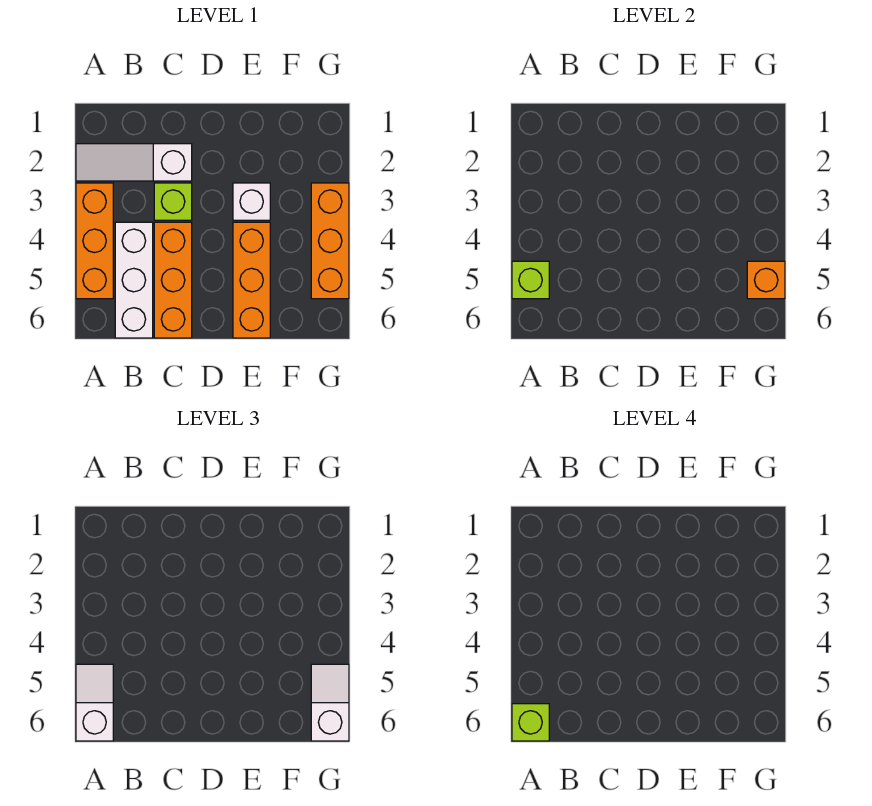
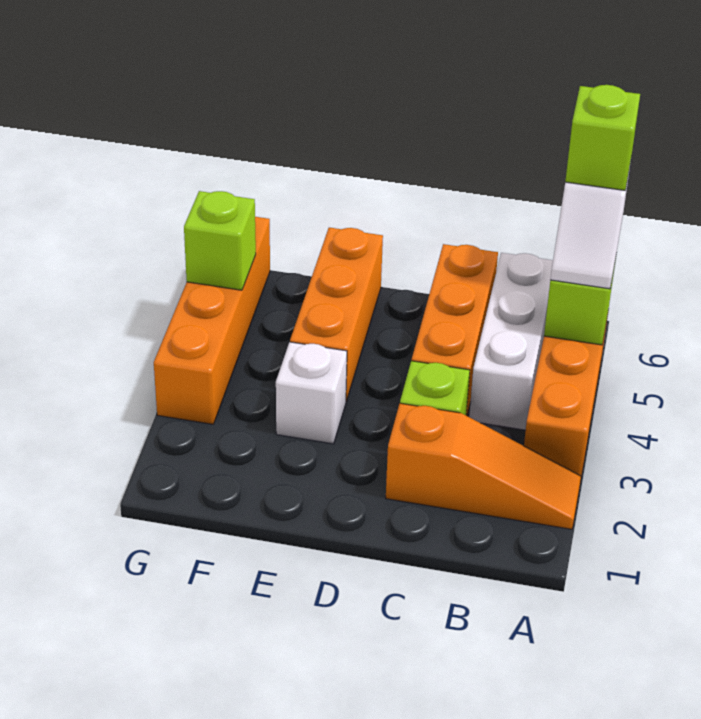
white slope A2:C2 level 1 top C -> orange slope A2:C2 level 1 top C
orange brick G3:G5 level 1 -> orange brick G3:G6 level 1
orange brick G5 level 2 -> lime brick G5 level 2
white slope G5:G6 level 3 top 6 -> none

